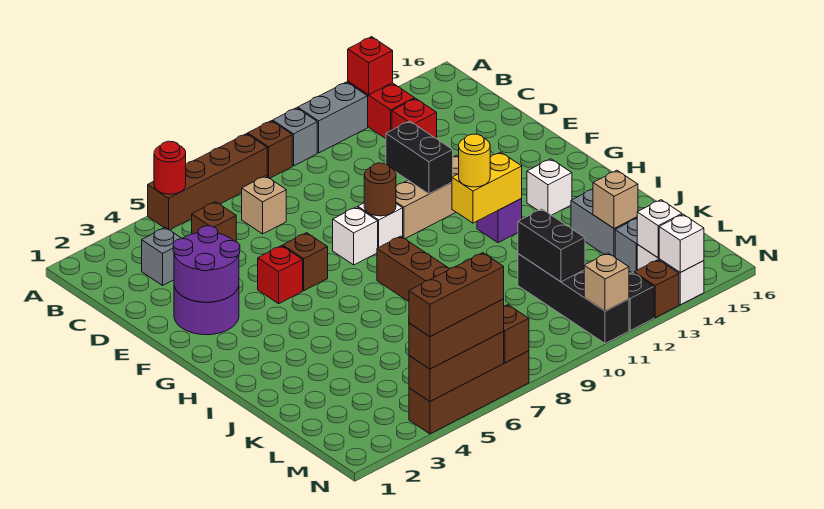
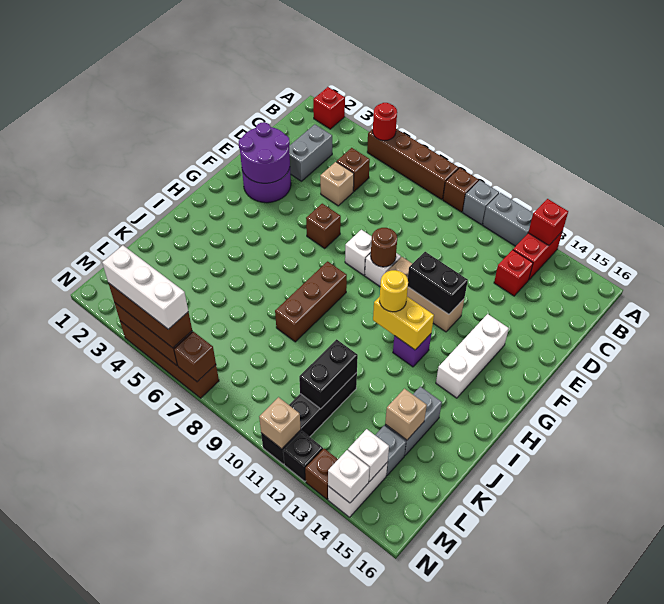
grey brick C3 level 1 -> grey brick C3:D3 level 1
tan brick C7 level 1 -> tan brick D5 level 1
black brick E11:F11 level 2 -> black brick F11:F12 level 2
red brick F5 level 1 -> red brick A2 level 1
white brick H14 level 1 -> white brick F14:H14 level 1
brown brick N4:N6 level 4 -> white brick N4:N6 level 4

